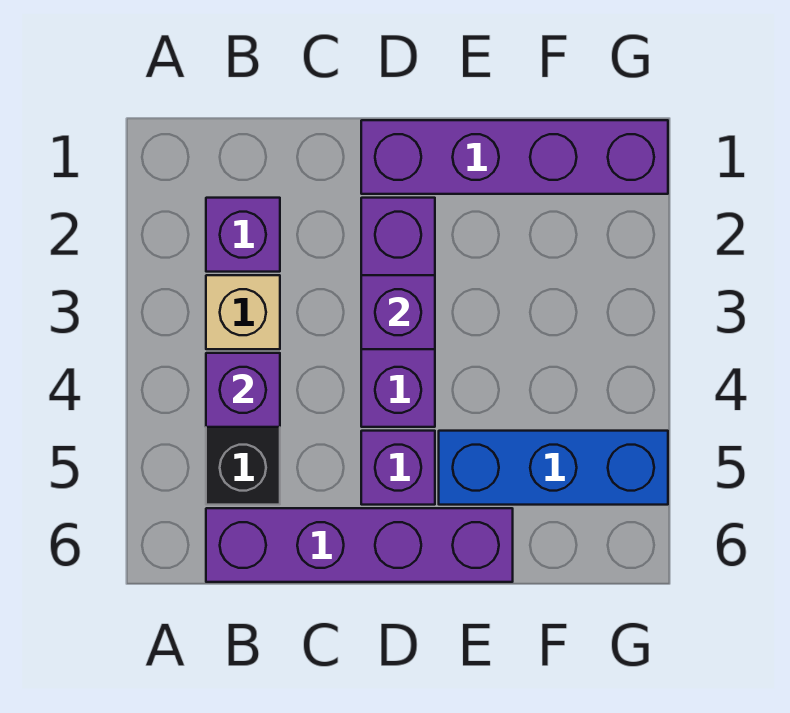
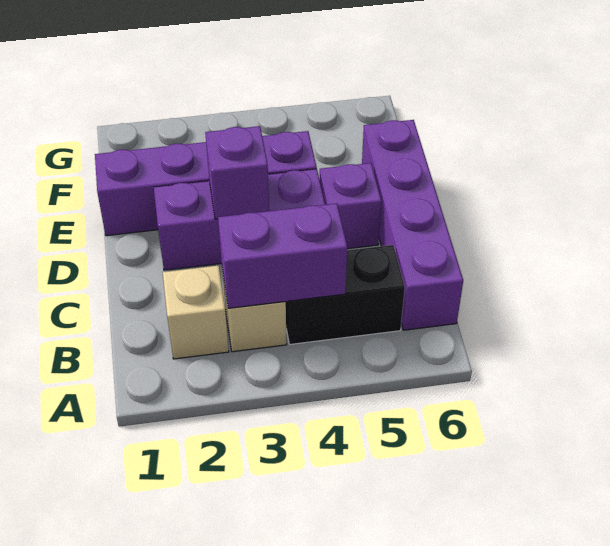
purple brick B2 level 1 -> tan brick B2 level 1
purple brick B4 level 2 -> purple brick B3:B4 level 2
purple brick D1:G1 level 1 -> purple brick E1:E4 level 1
blue brick E5:G5 level 1 -> none

